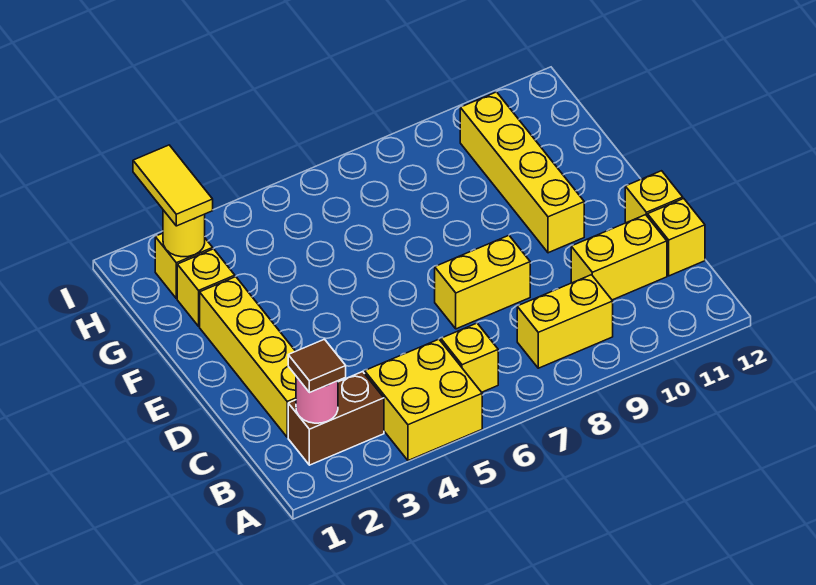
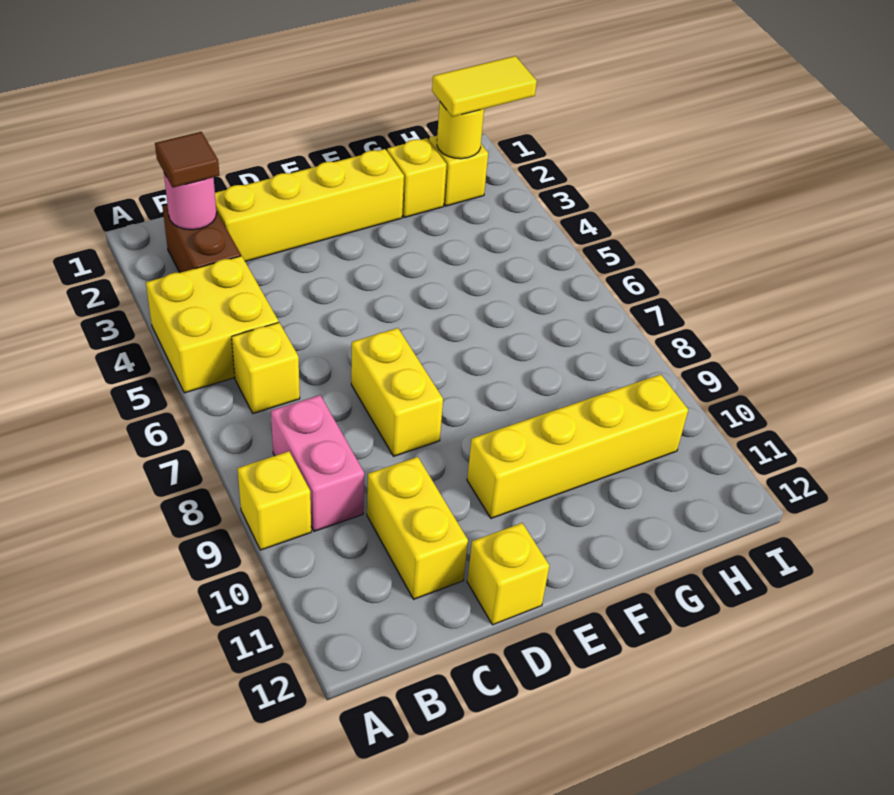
yellow brick B8:B9 level 1 -> pink brick B8:B9 level 1
yellow brick C12 level 1 -> yellow brick A9 level 1

